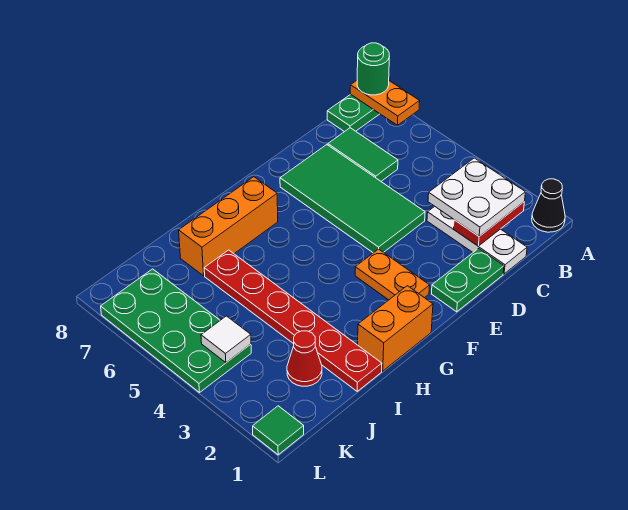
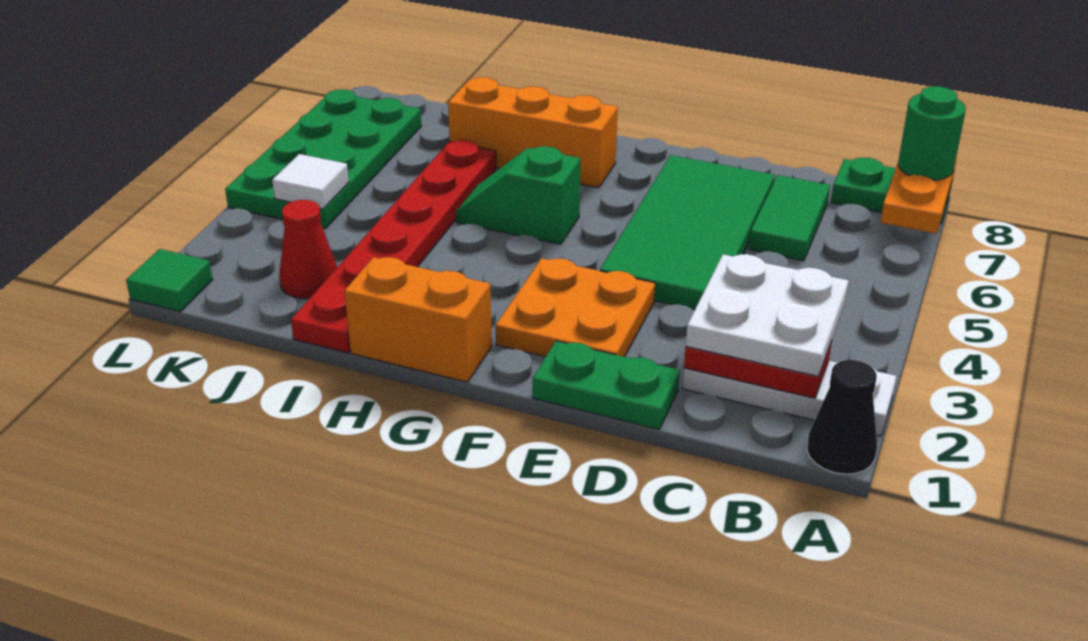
white plate C1:C3 level 1 -> white plate A2:C2 level 1
orange plate F2:F3 level 1 -> orange plate E2:F3 level 1
none -> green slope G5:H5 level 1 top G

